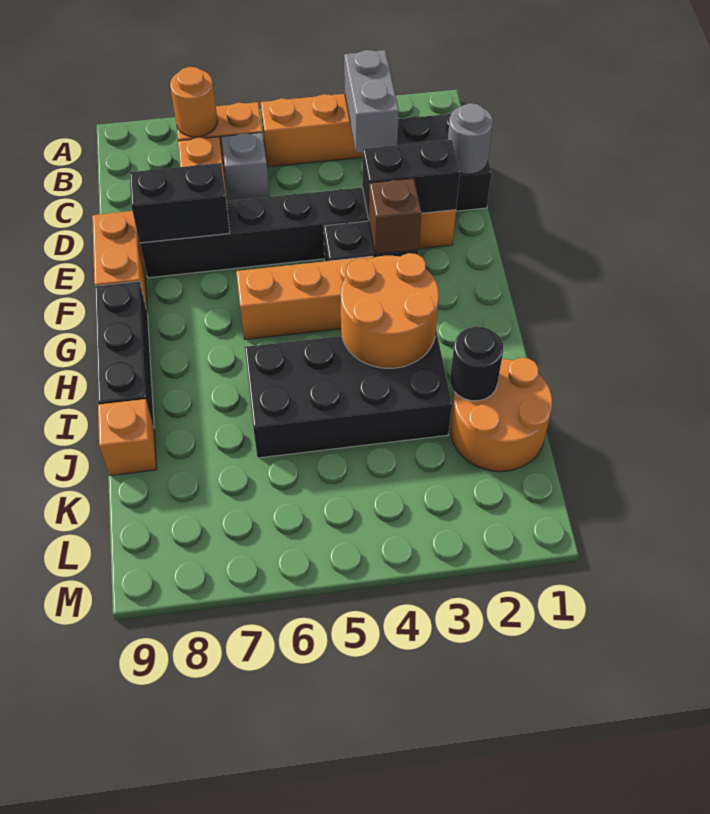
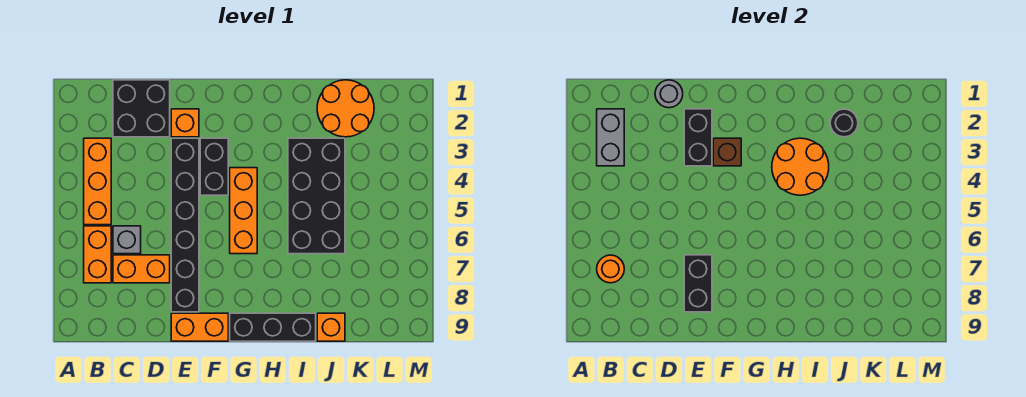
grey brick B3:C3 level 2 -> grey brick B2:B3 level 2

